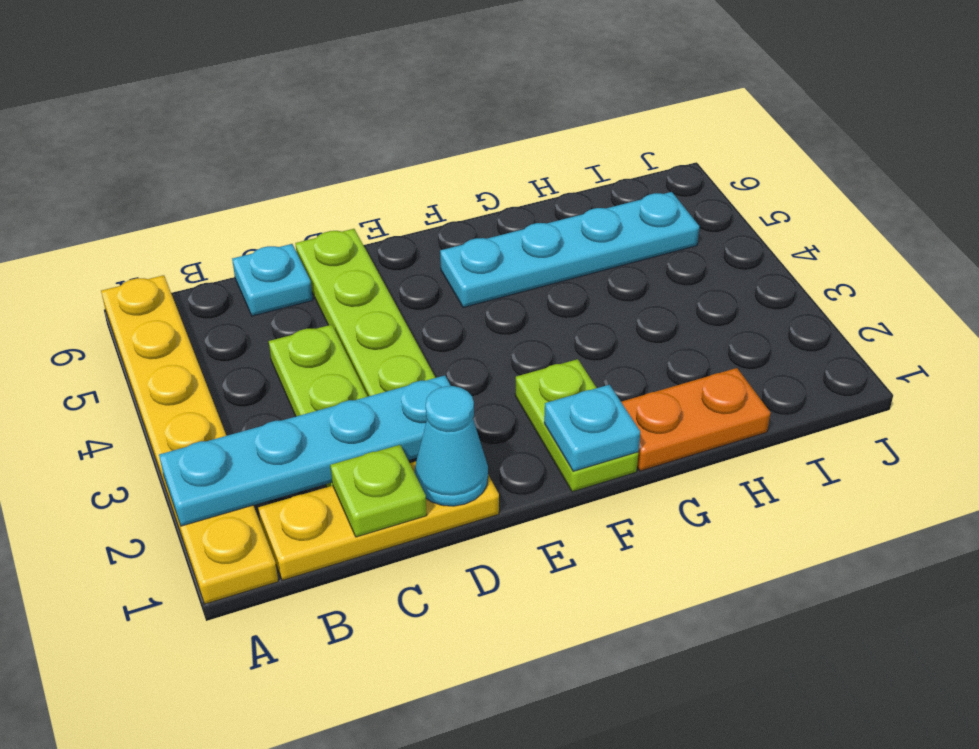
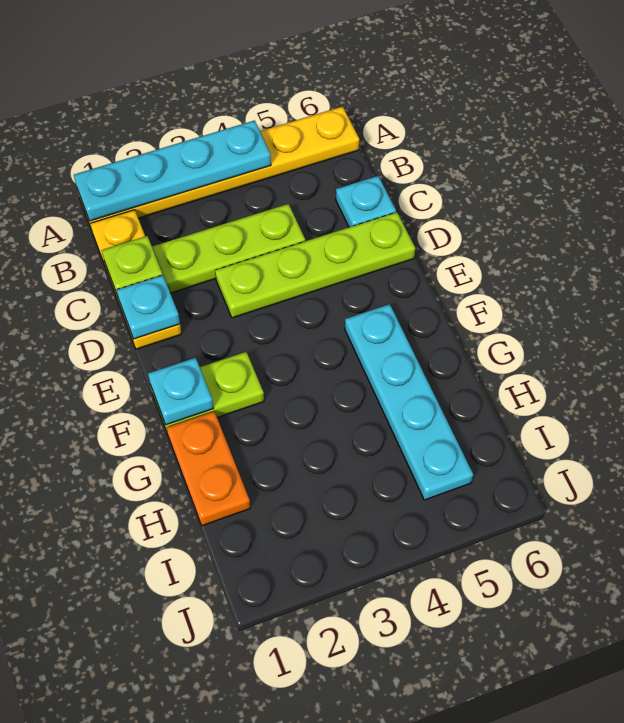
cyan plate A2:D2 level 2 -> cyan plate A1:A4 level 2
cyan cone D1 level 2 -> cyan plate D1 level 2

